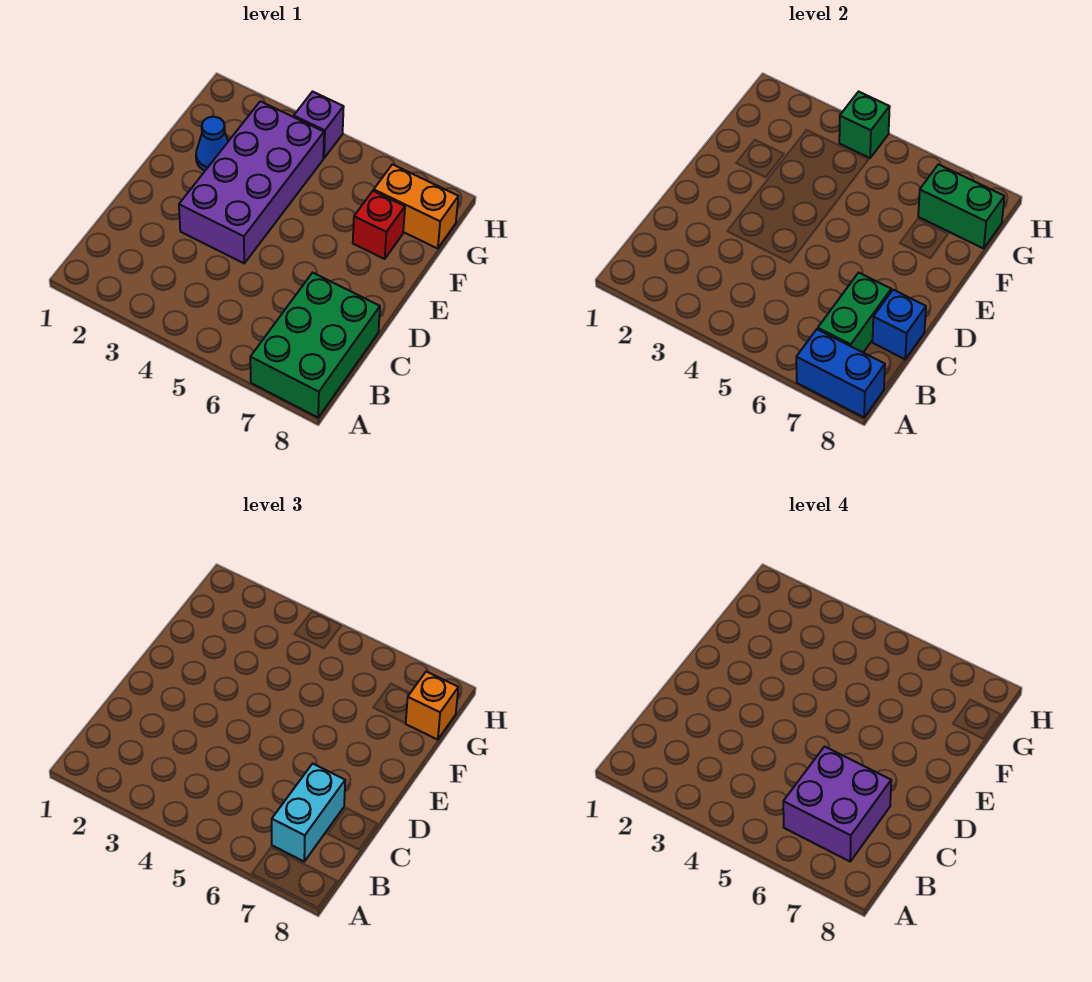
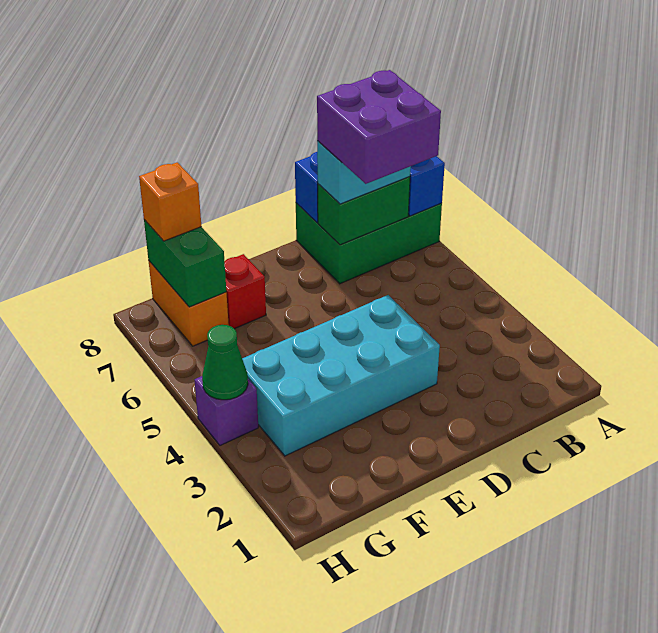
purple brick D3:G4 level 1 -> cyan brick D3:G4 level 1
blue cone F2 level 1 -> none
green brick H4 level 2 -> green cone H4 level 2

